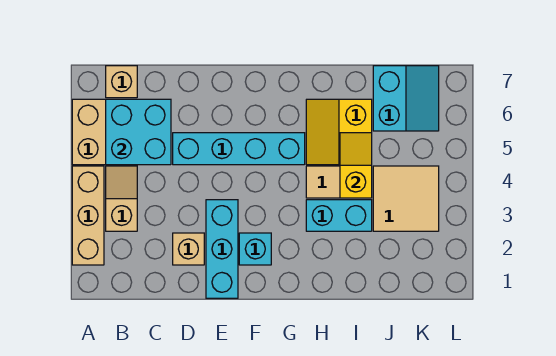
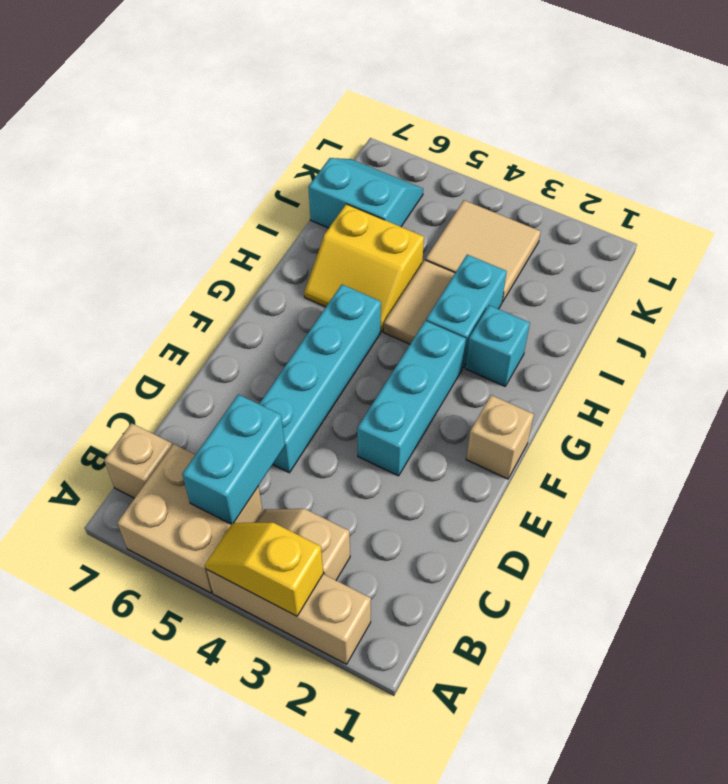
cyan brick B5:C6 level 2 -> cyan brick B5:C5 level 2
tan brick D2 level 1 -> tan brick F1 level 1
cyan brick E1:E3 level 1 -> cyan brick E3:G3 level 1
cyan brick F2 level 1 -> cyan brick H2 level 1
yellow slope I4:I5 level 2 top 4 -> yellow slope A3:A4 level 2 top 3

